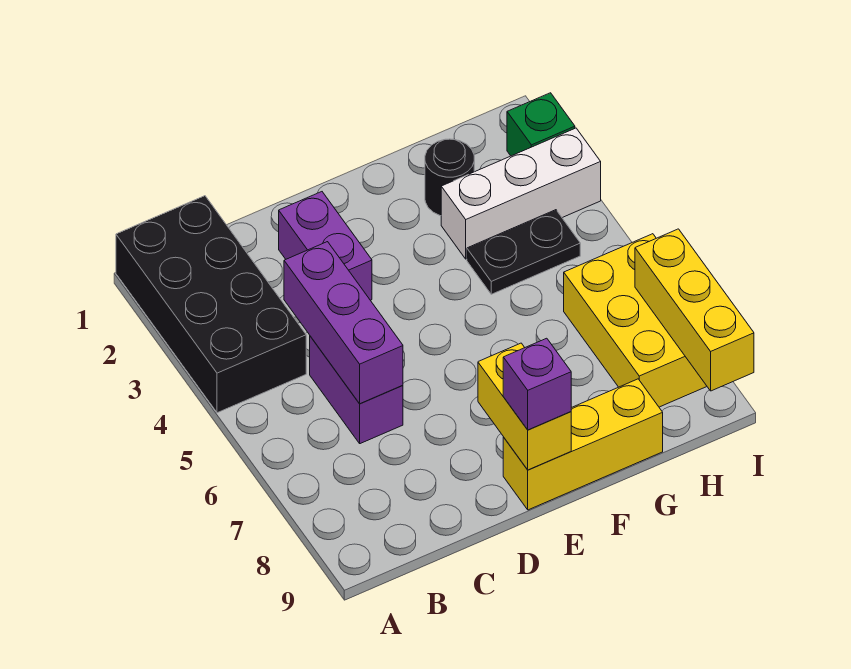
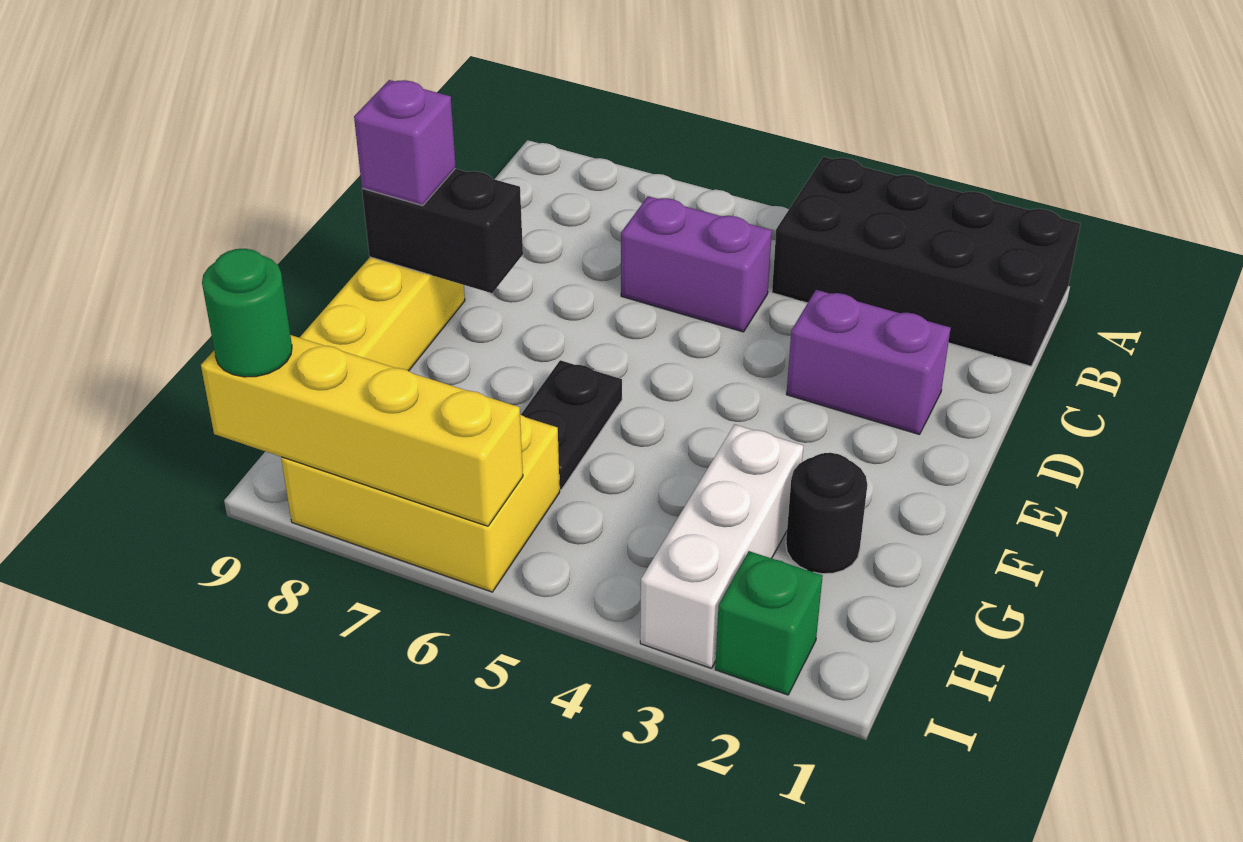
purple brick C4:C6 level 2 -> none
yellow brick E8:E9 level 2 -> black brick E8:E9 level 2
black plate G4:H4 level 1 -> black plate F6:G6 level 1
yellow brick I7:I9 level 2 -> yellow brick I6:I9 level 2
none -> green round brick I9 level 3

